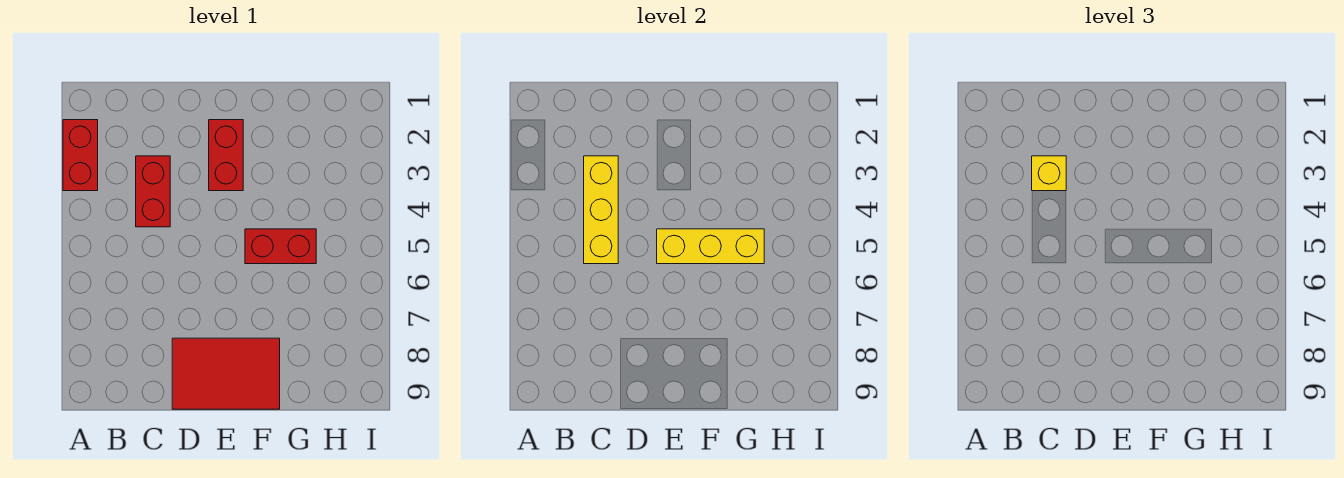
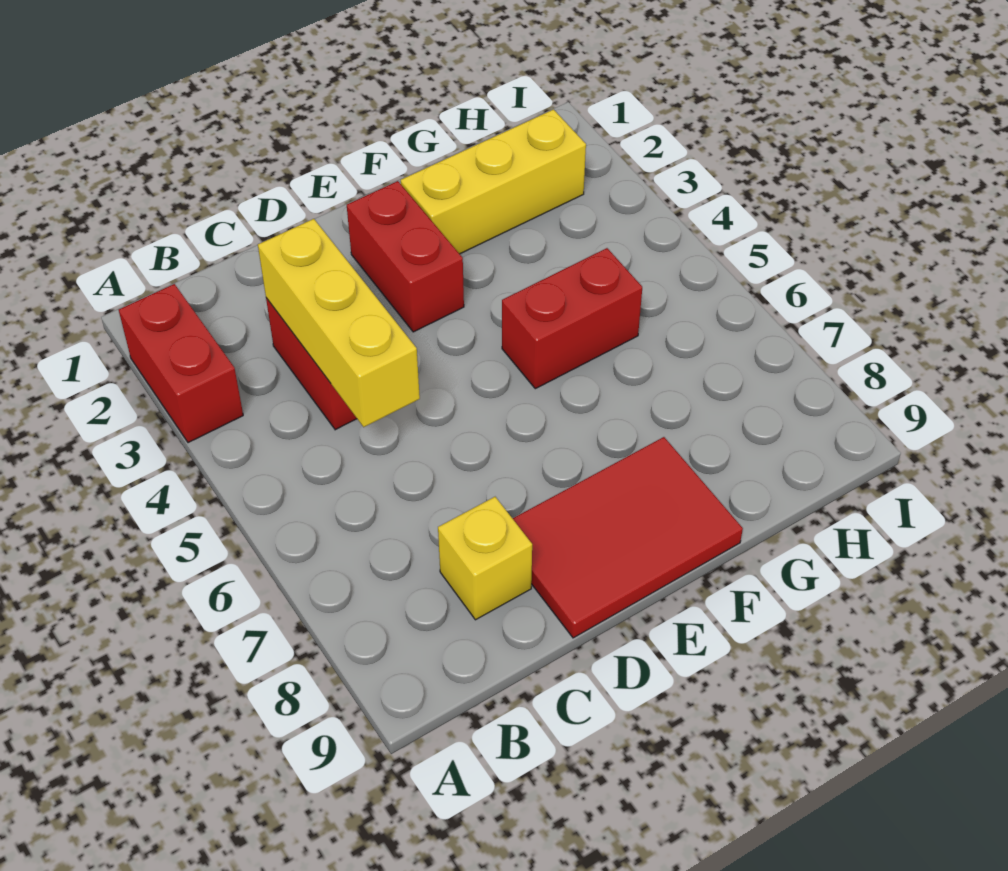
yellow brick C3 level 3 -> yellow brick C8 level 1
yellow brick E5:G5 level 2 -> yellow brick F2:H2 level 1

